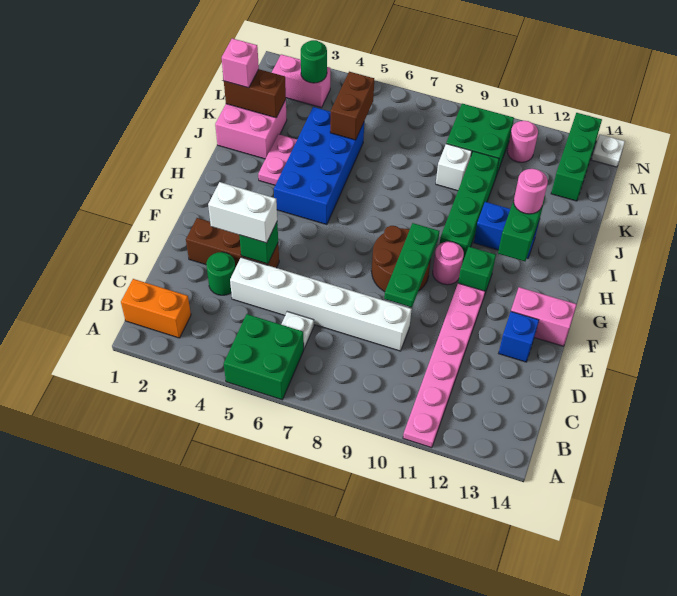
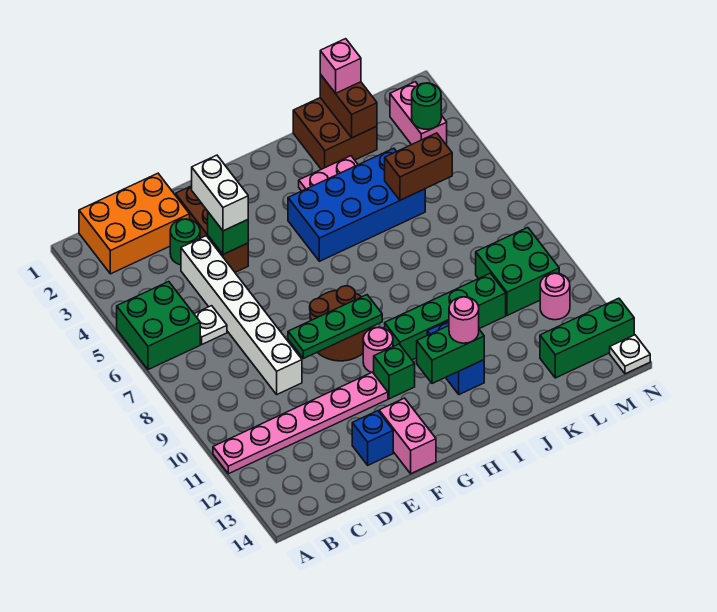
orange brick B1:B2 level 1 -> orange brick B1:D2 level 1
pink brick J1:K2 level 1 -> brown brick J1:K2 level 1
white brick K9 level 1 -> none

